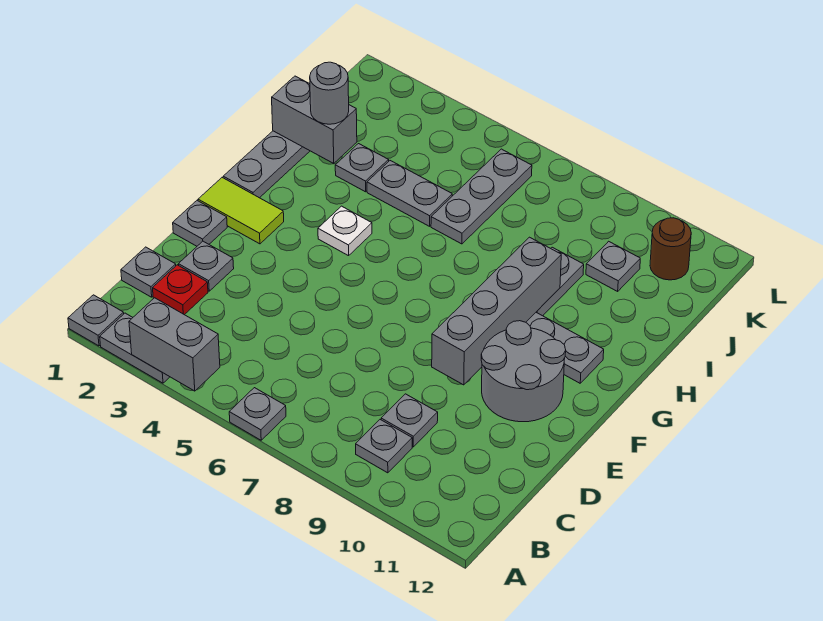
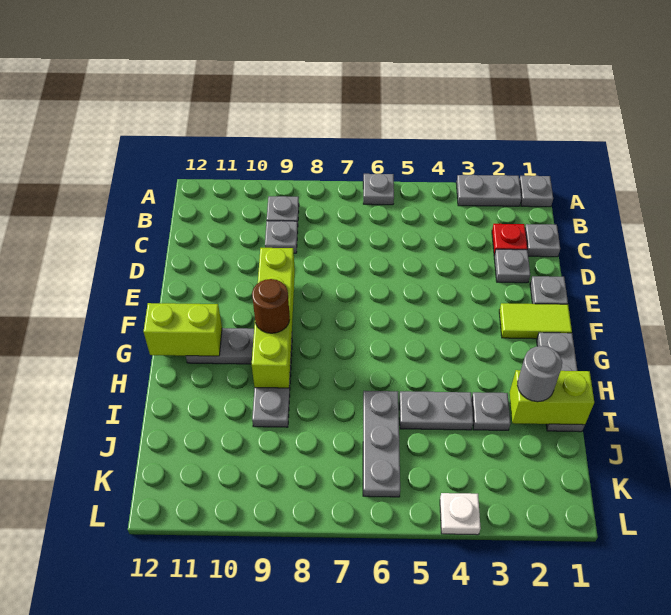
grey brick A3:A4 level 2 -> none
grey brick E9:H9 level 2 -> lime brick E9:H9 level 2
grey round brick E10:F11 level 1 -> none
white plate G4 level 1 -> white plate L4 level 1
none -> lime brick G11:G12 level 2
grey brick I1:I2 level 2 -> lime brick I1:I2 level 2
grey plate J10 level 1 -> none
brown round brick K11 level 1 -> brown round brick G9 level 3

